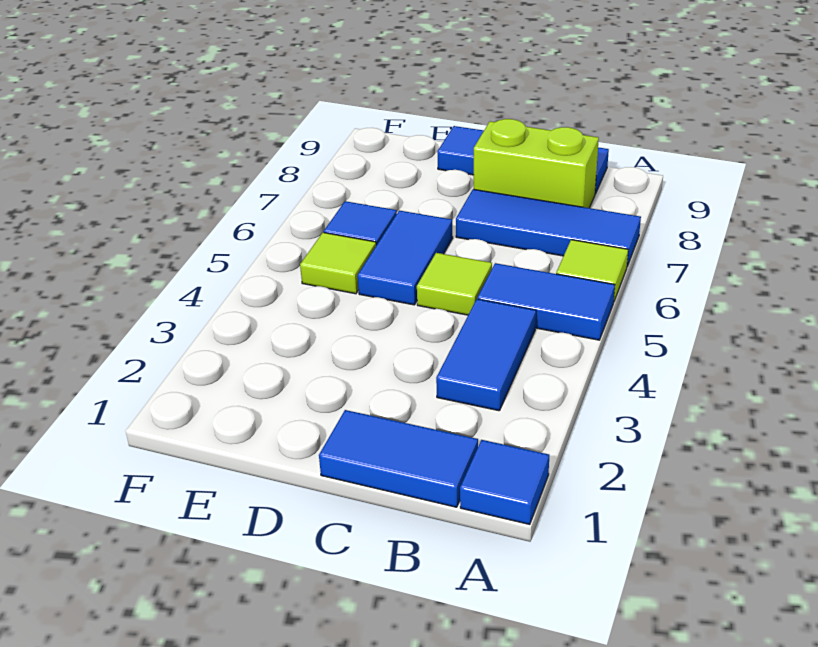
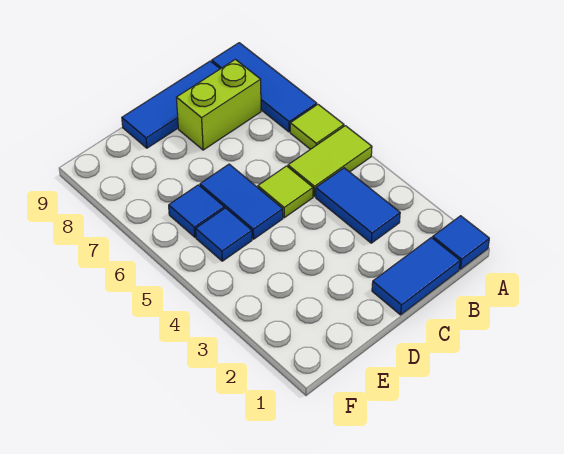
blue tile A5:B5 level 1 -> lime tile A5:B5 level 1
blue tile A7:C7 level 1 -> blue tile A7:A9 level 1
lime tile E5 level 1 -> blue tile E5 level 1

